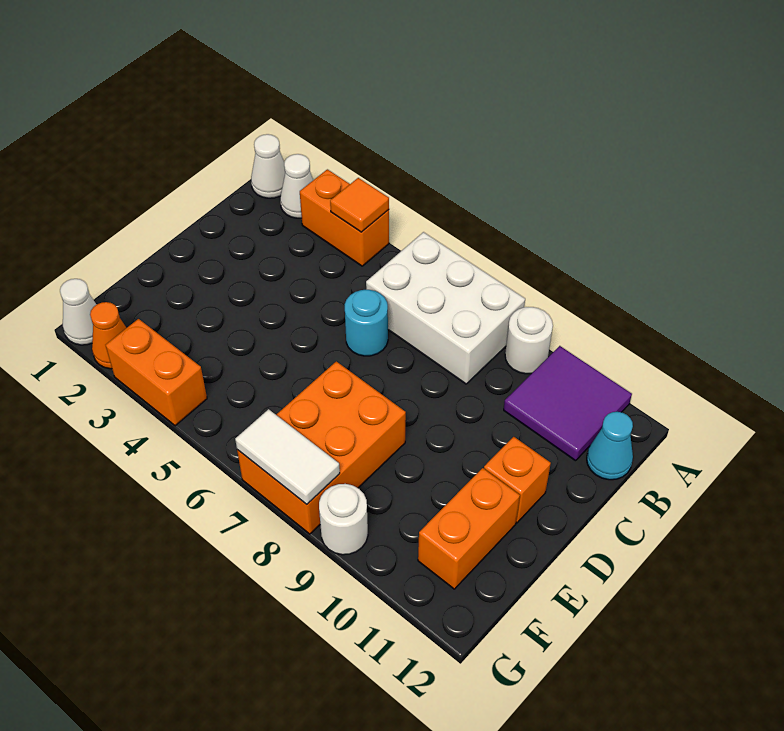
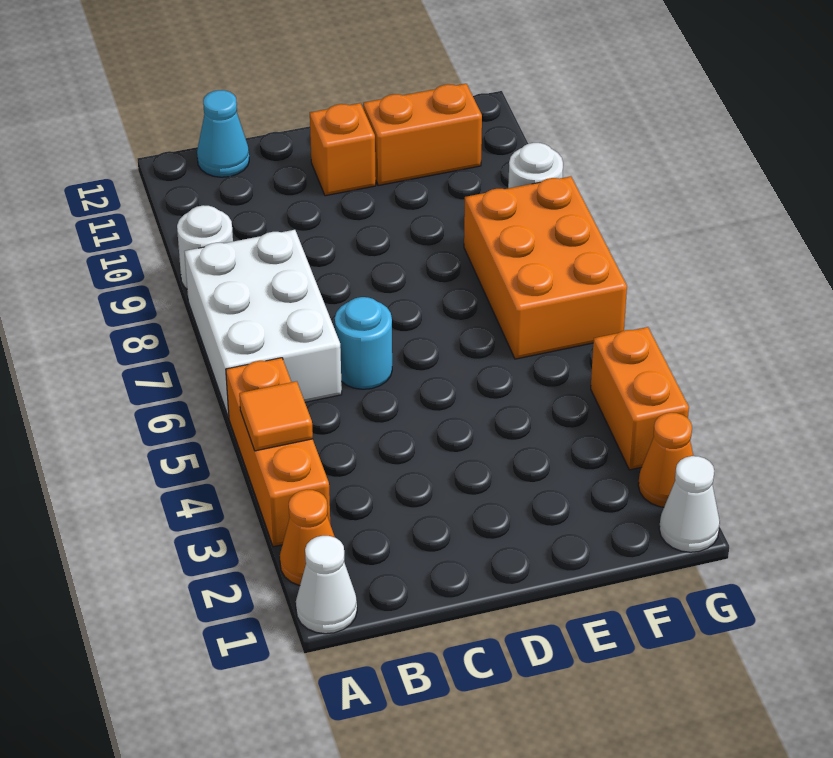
white cone A2 level 1 -> orange cone A2 level 1
orange brick A3:A4 level 1 -> orange brick A3:A5 level 1
purple tile A10:B11 level 1 -> none
orange brick E7:G8 level 1 -> orange brick F6:G8 level 1
white tile G7:G8 level 2 -> none

